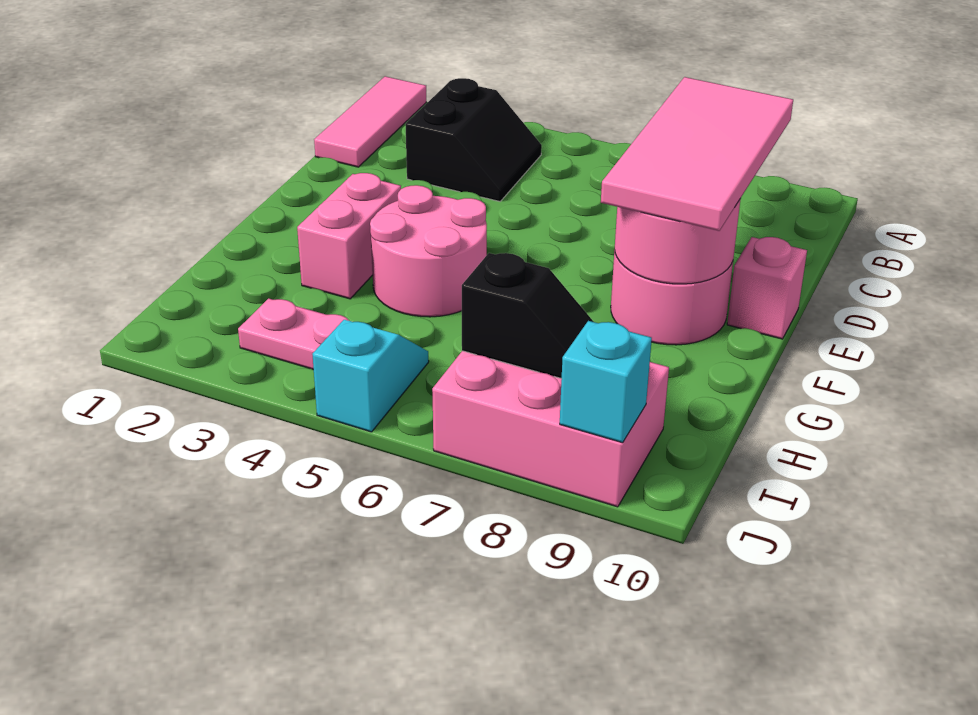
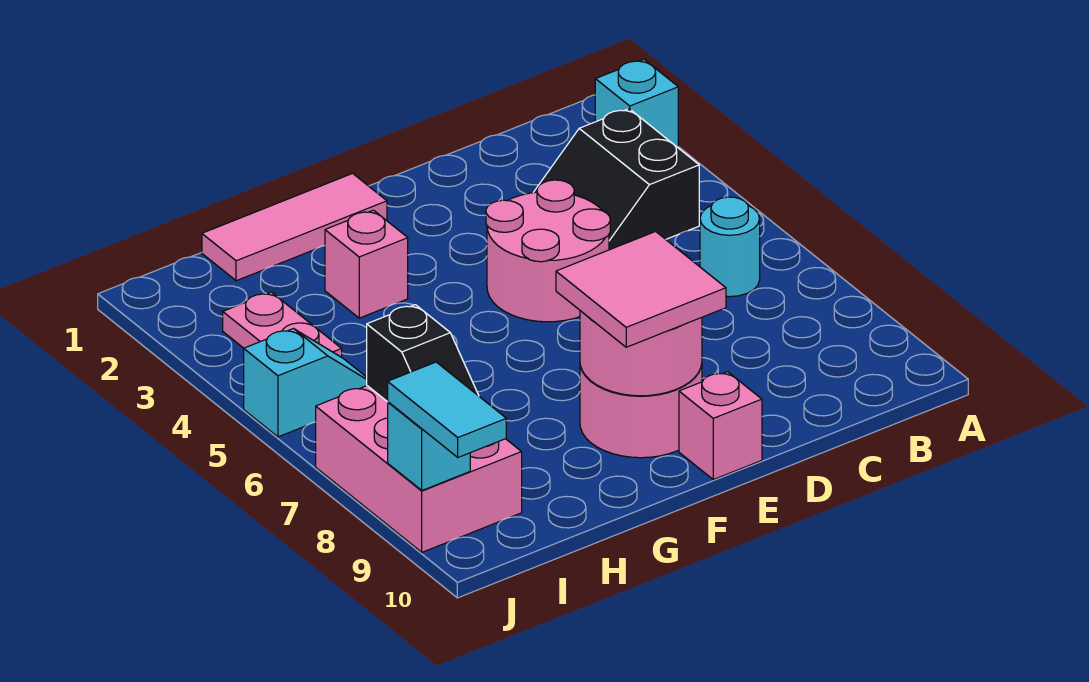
pink tile A1:C1 level 1 -> pink tile F1:H1 level 1
none -> cyan brick A2 level 1
black slope B3:C4 level 1 top 3 -> black slope B3:C4 level 1 top B
none -> cyan round brick B6 level 1
pink tile C8:F9 level 3 -> pink tile E8:F9 level 3
pink brick F3:G3 level 1 -> pink brick G3 level 1
pink round brick F4:G5 level 1 -> pink round brick D4:E5 level 1
none -> cyan tile J9:J10 level 3

